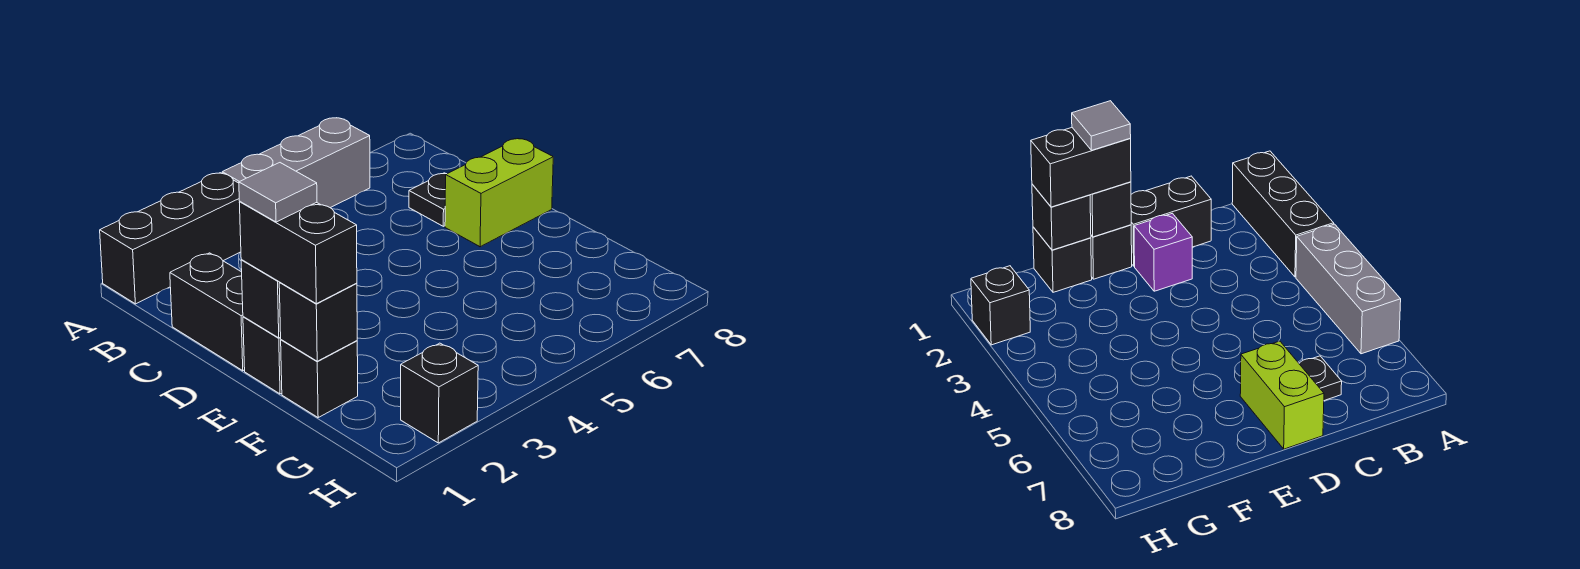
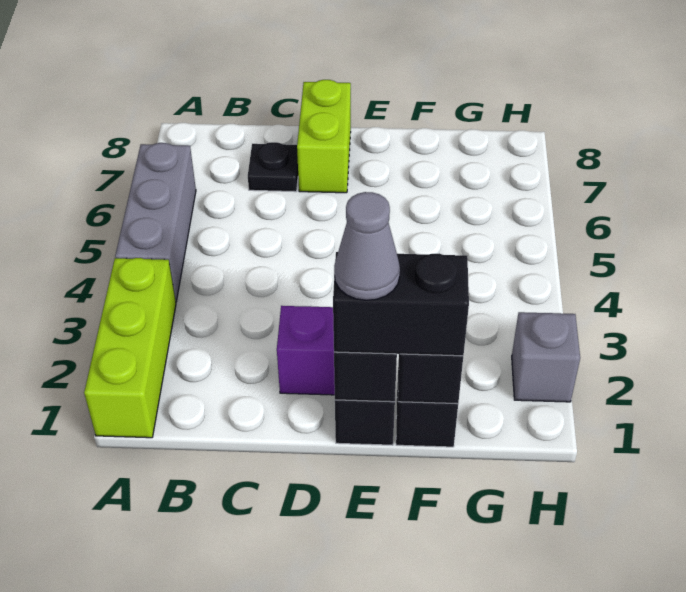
black brick A1:A3 level 1 -> lime brick A1:A3 level 1
black brick C1:D1 level 1 -> none
grey tile E1 level 4 -> grey cone E1 level 4
black brick H2 level 1 -> grey brick H2 level 1

